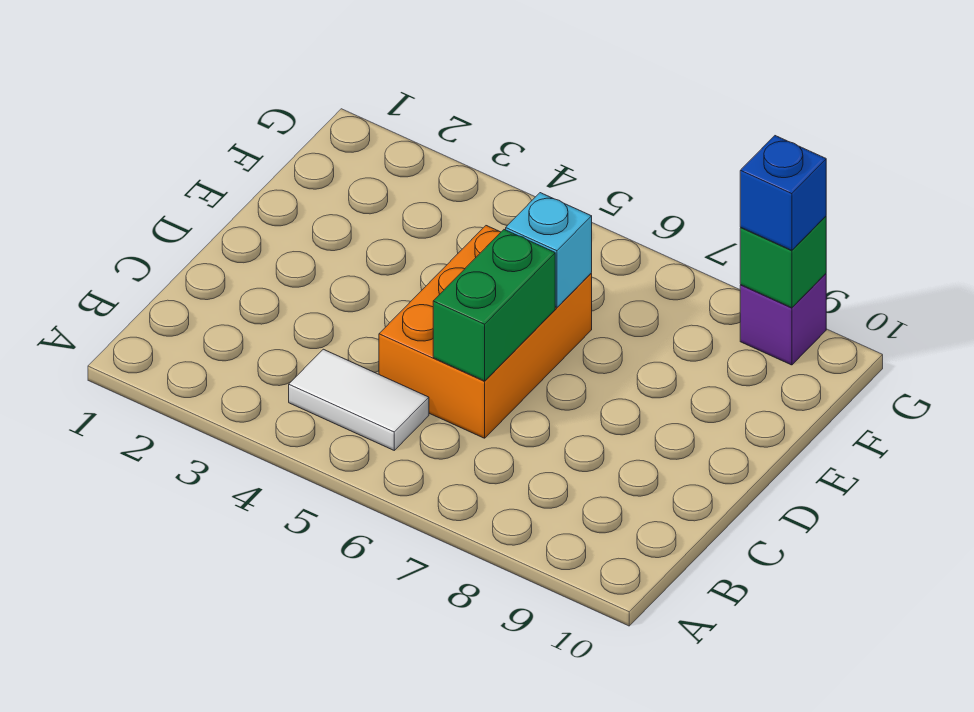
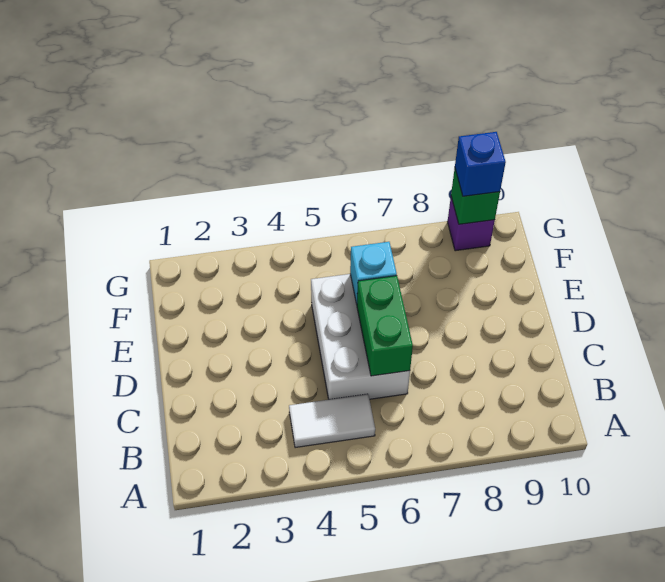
orange brick C5:E6 level 1 -> white brick C5:E6 level 1

